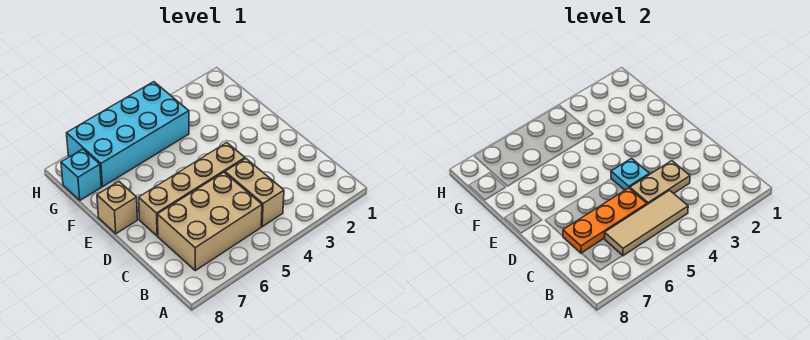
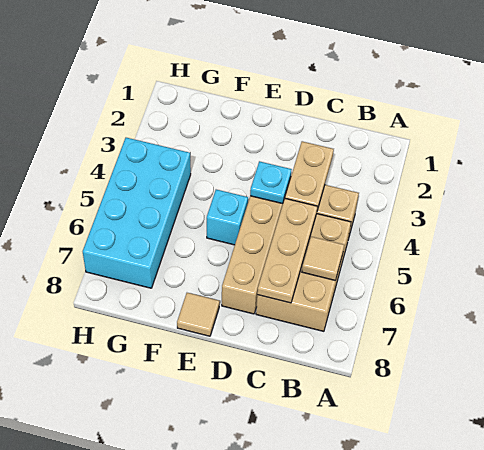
tan tile B4:B6 level 2 -> tan tile B6 level 2
orange plate C5:C7 level 2 -> tan plate C5:C7 level 2
tan brick E8 level 1 -> tan tile E8 level 1
cyan brick G8 level 1 -> cyan brick E5 level 1

